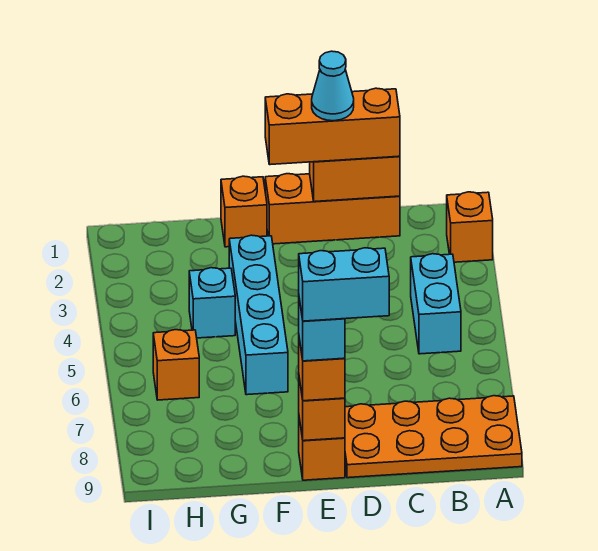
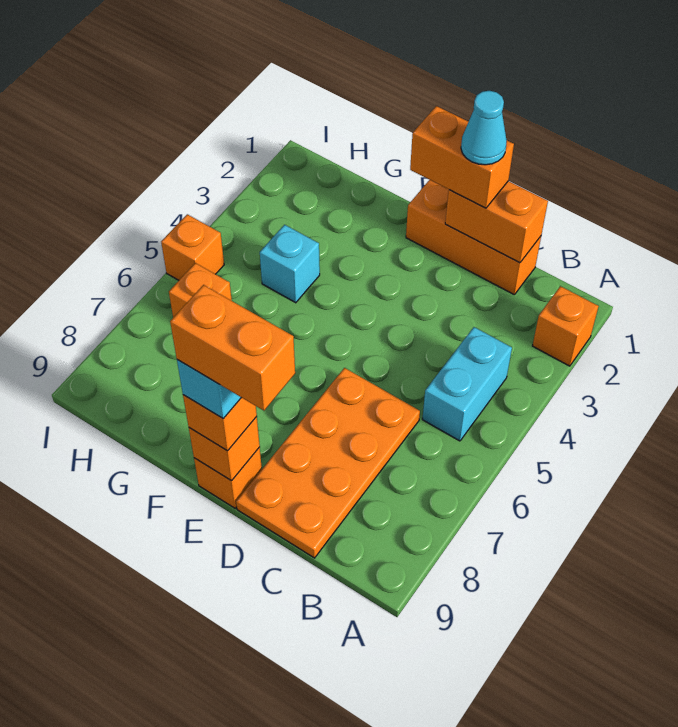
orange plate A8:D9 level 1 -> orange plate C6:D9 level 1
orange brick C1:E1 level 3 -> orange brick D1:E1 level 3
cyan brick D9:E9 level 5 -> orange brick D9:E9 level 5
orange brick F1 level 1 -> orange brick I5 level 1
cyan brick F3:F6 level 1 -> none

